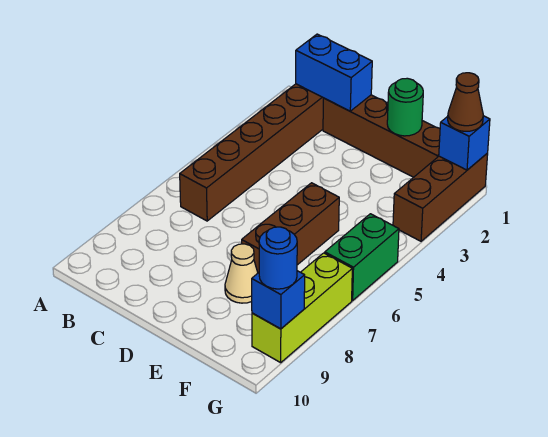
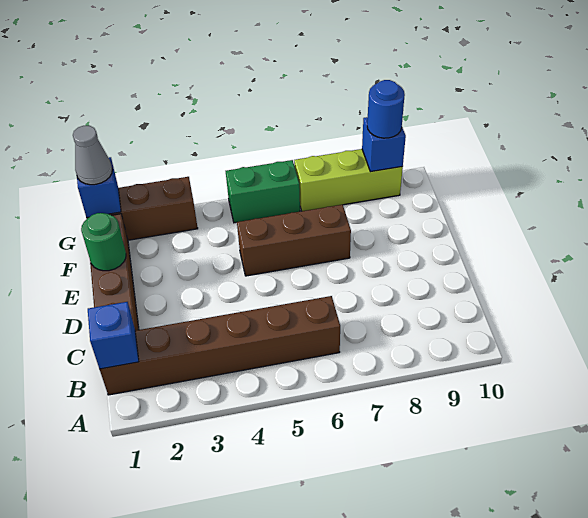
blue brick B1:C1 level 2 -> blue brick B1 level 2
tan cone E8 level 1 -> none
brown cone G1 level 3 -> grey cone G1 level 3

